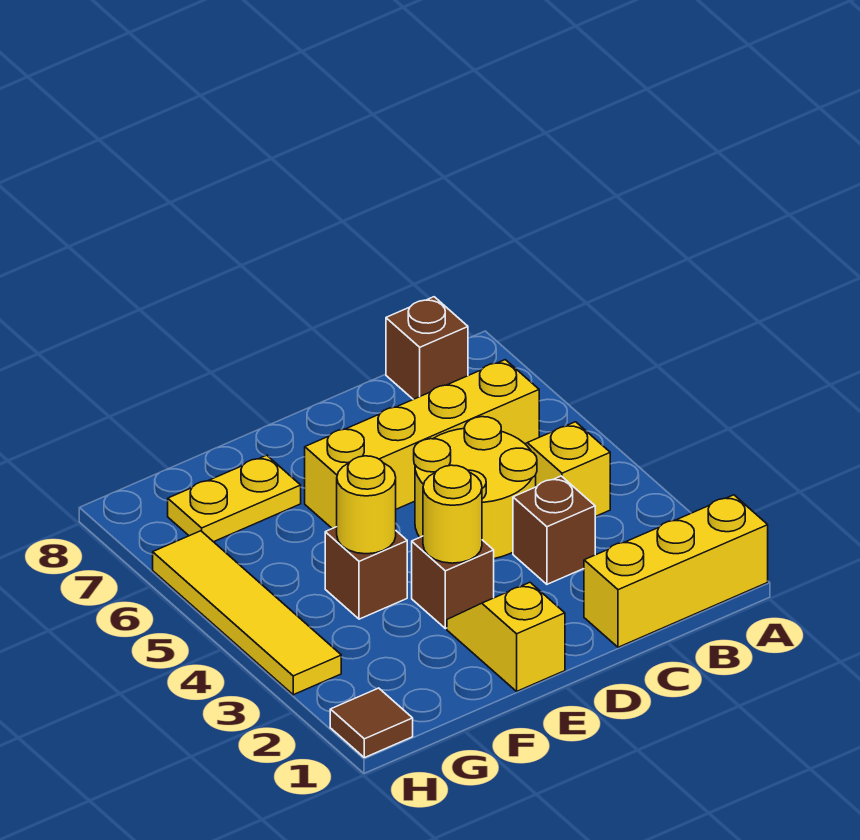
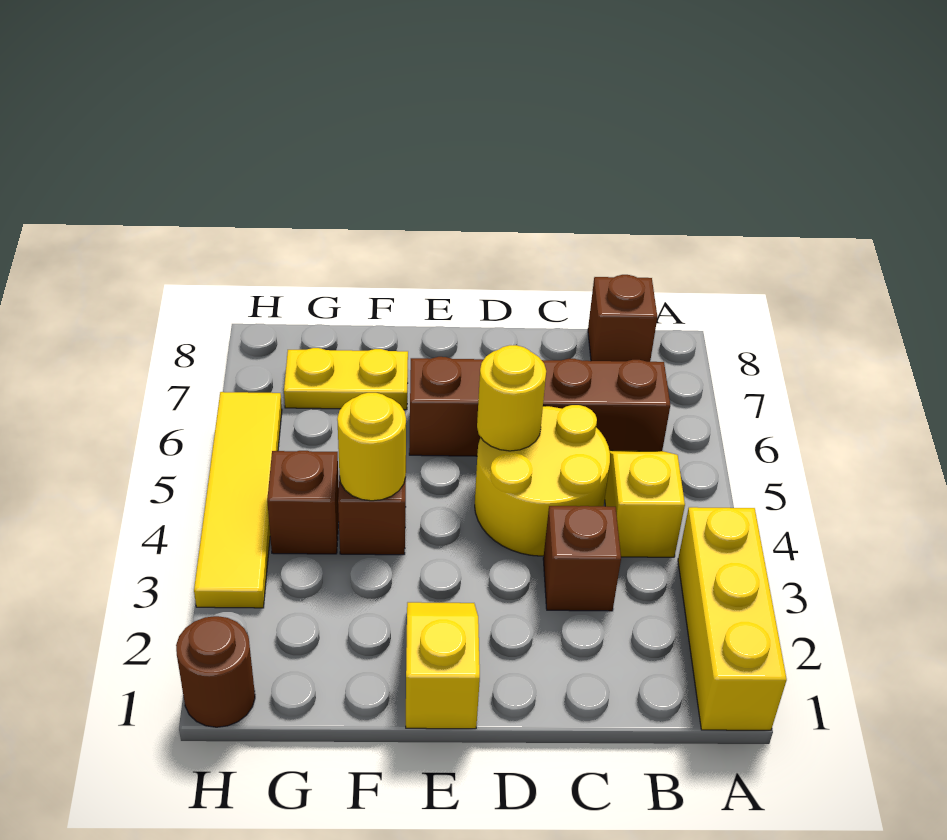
yellow brick A1:C1 level 1 -> yellow brick A1:A3 level 1
yellow brick B6:E6 level 1 -> brown brick B6:E6 level 1
brown brick E3 level 1 -> brown brick G4 level 1
yellow round brick E3 level 2 -> yellow round brick D5 level 2
brown tile H1 level 1 -> brown round brick H1 level 1

